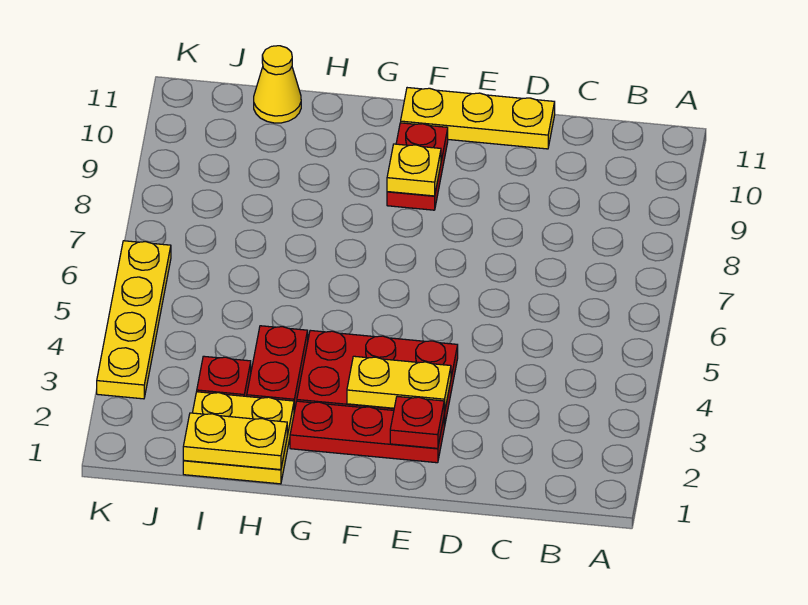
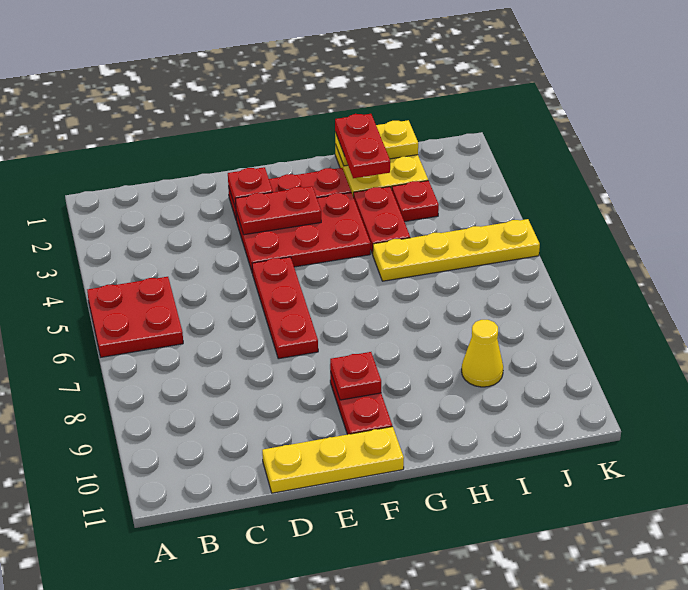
none -> red plate A5:B6 level 1
yellow plate E3:F3 level 2 -> red plate E3:F3 level 2
none -> red plate E5:E7 level 1
yellow plate F9 level 2 -> red plate F9 level 2
none -> red plate H1:H2 level 3
yellow cone I11 level 1 -> yellow cone I9 level 1
yellow plate K3:K6 level 1 -> yellow plate H5:K5 level 1

